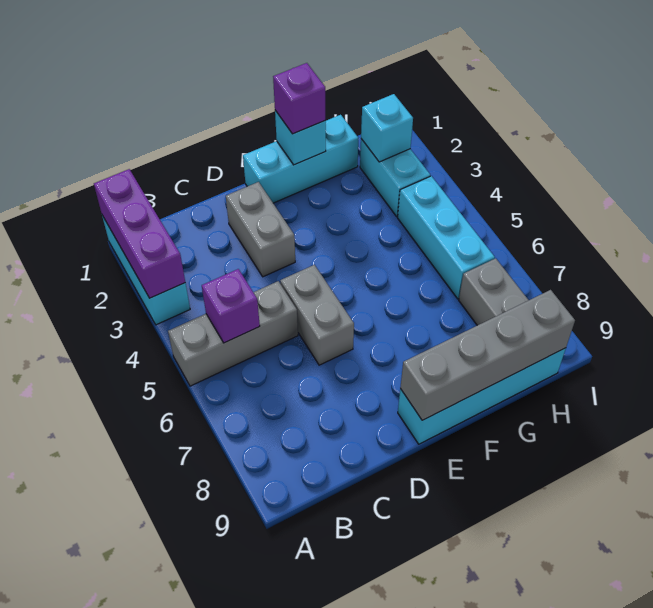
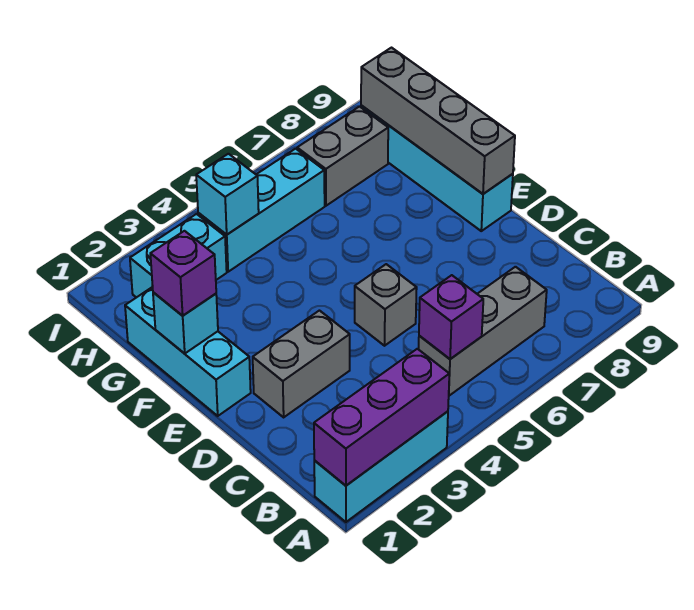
grey brick A5:C5 level 1 -> grey brick B5:B7 level 1
grey brick D5:D6 level 1 -> grey brick D5 level 1
cyan brick H2 level 2 -> cyan brick H4 level 2

